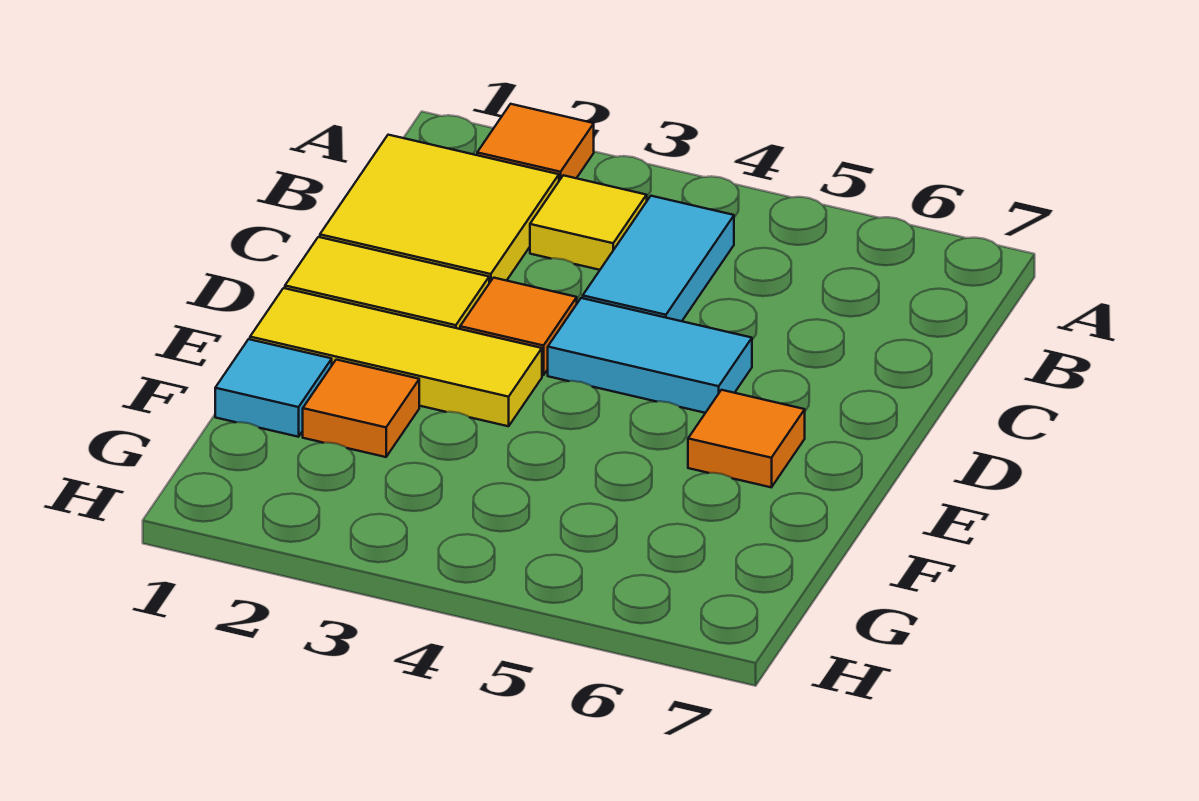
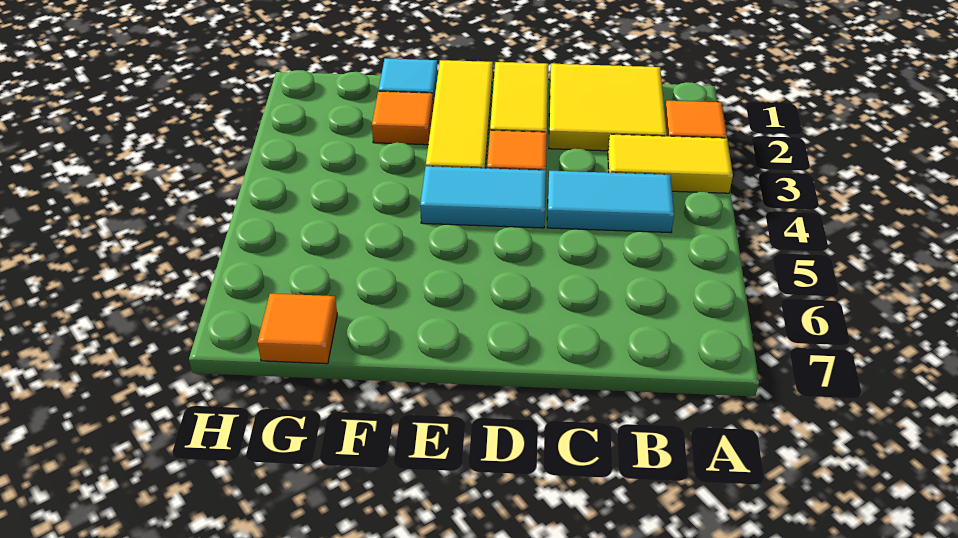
yellow tile B3 level 1 -> yellow tile A3:B3 level 1
cyan tile D4:D5 level 1 -> cyan tile D4:E4 level 1
orange tile E6 level 1 -> orange tile G7 level 1

